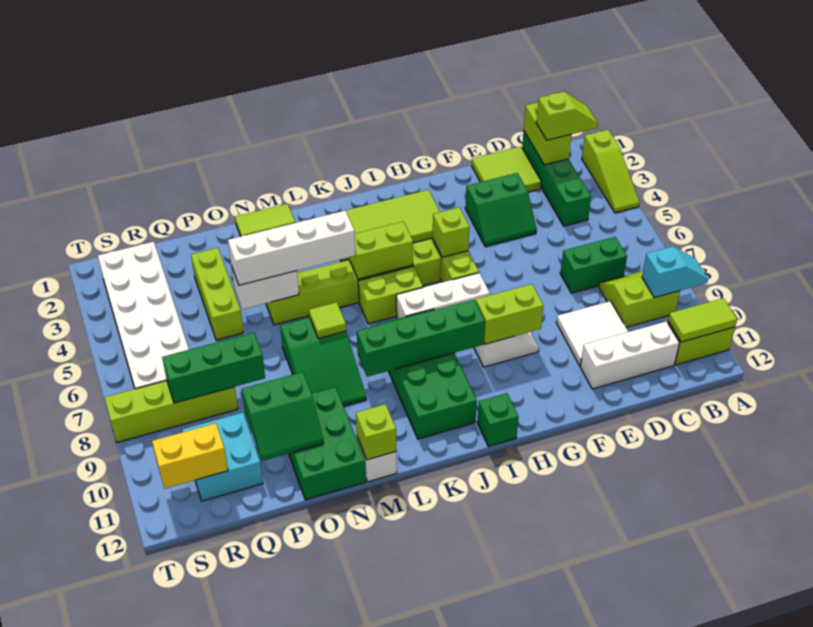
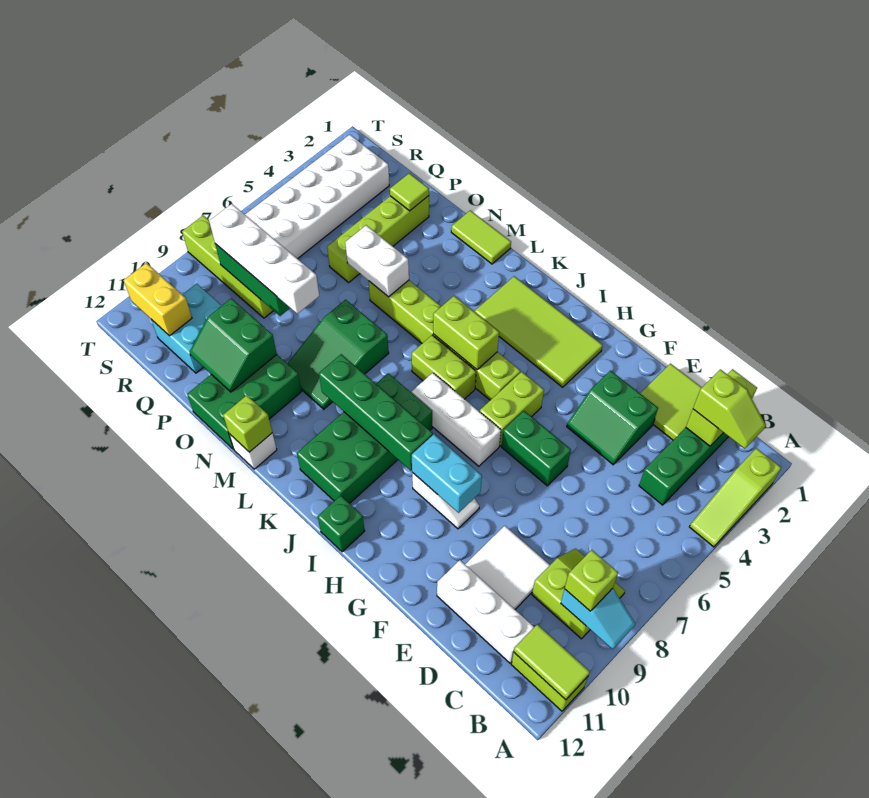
green brick C7:D7 level 1 -> green brick F6:G6 level 1
lime brick G9:H9 level 2 -> cyan brick G9:H9 level 2
lime brick H5 level 2 -> lime brick B9 level 3
white brick L5:O5 level 3 -> white brick O8:R8 level 3
lime tile M7 level 2 -> lime tile P2 level 2
lime brick P3:P5 level 1 -> lime brick P2:P5 level 1

